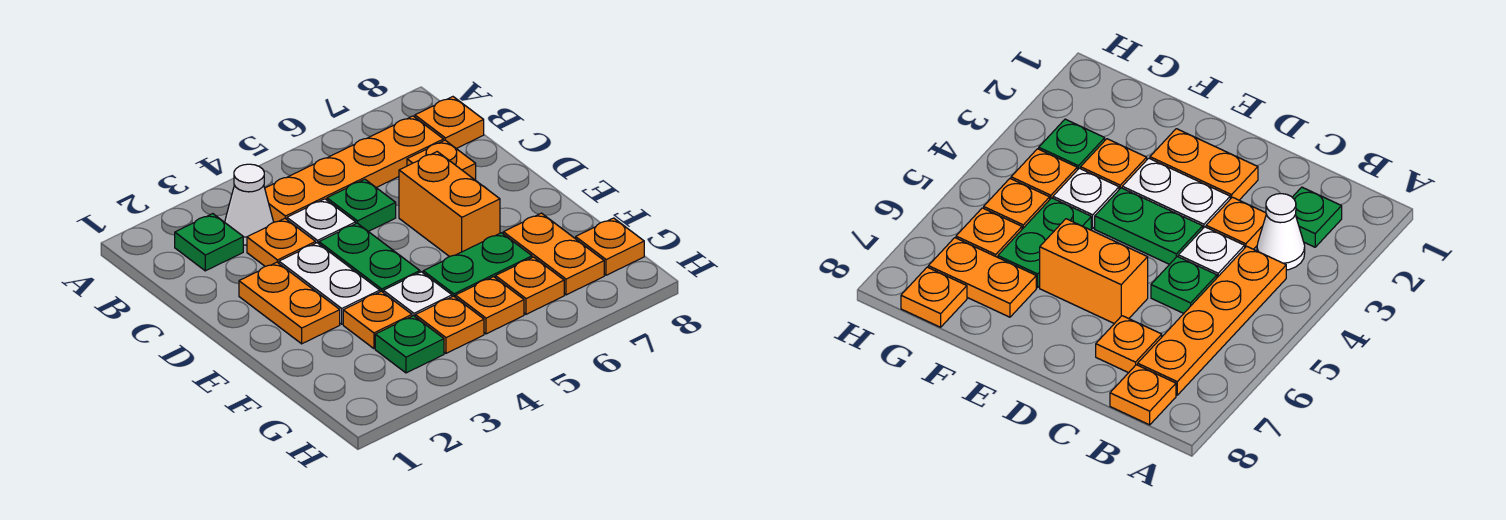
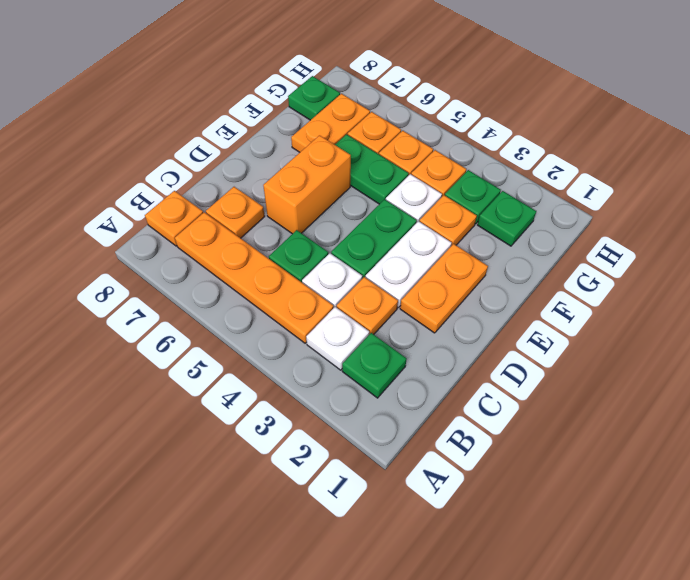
white cone B3 level 1 -> white plate B3 level 1
none -> green plate G2 level 1
orange plate G8 level 1 -> green plate G8 level 1

